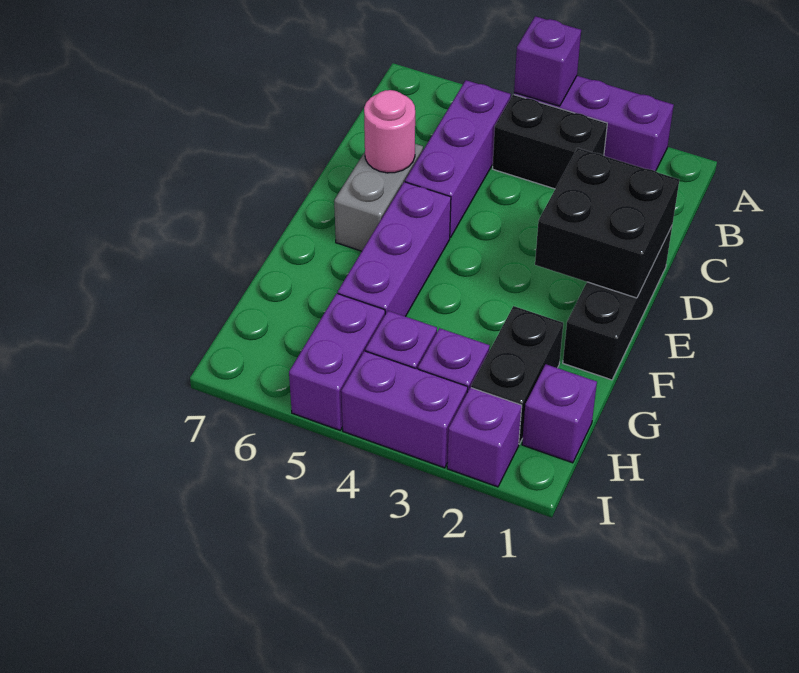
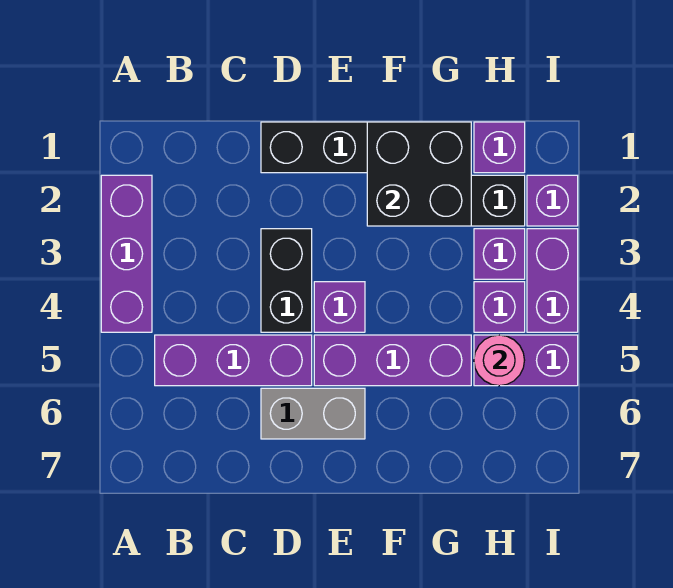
purple brick A4 level 2 -> purple brick E4 level 1
black brick B3:B4 level 1 -> black brick D3:D4 level 1
black brick D1:E2 level 2 -> black brick F1:G2 level 2
pink round brick D6 level 2 -> pink round brick H5 level 2

